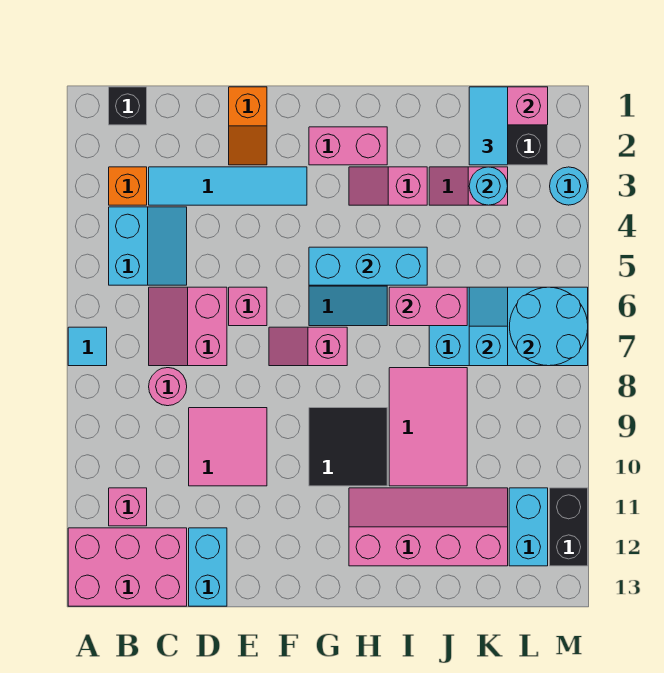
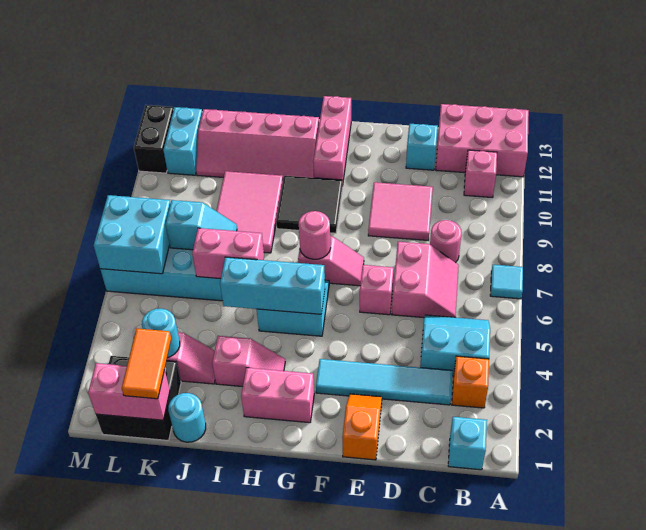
black brick B1 level 1 -> cyan brick B1 level 1
cyan slope B4:C5 level 1 top B -> cyan slope B4:C5 level 1 top 4
cyan brick D12:D13 level 1 -> cyan brick D12 level 1
none -> pink round brick G7 level 2
none -> pink brick G11:G13 level 1
cyan tile K1:K2 level 3 -> orange tile K1:K2 level 3
cyan slope K6:K7 level 2 top 7 -> cyan slope J7:K7 level 2 top K
cyan round brick L6:M7 level 2 -> cyan brick L6:M7 level 2
cyan round brick M3 level 1 -> cyan round brick J1 level 1

